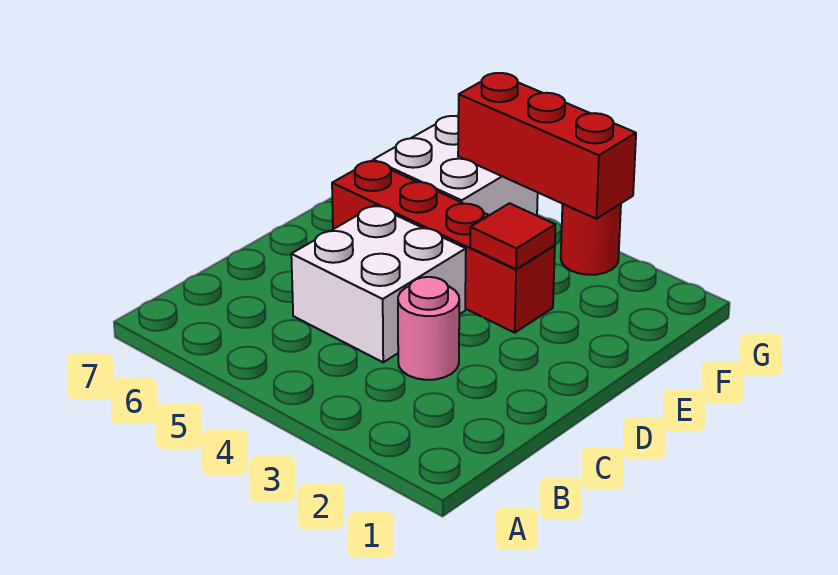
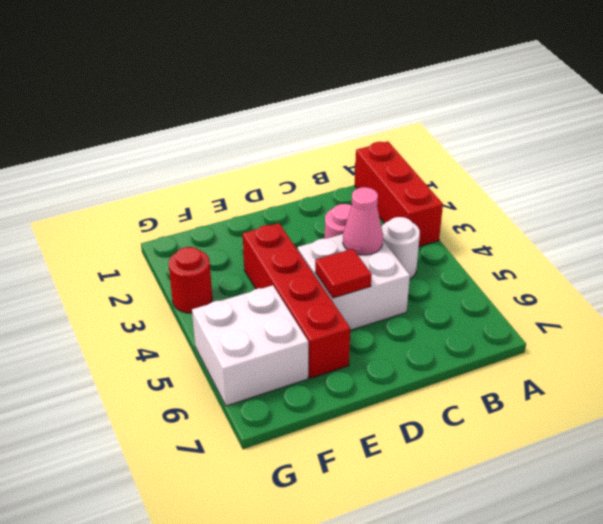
none -> white round brick B4 level 1
none -> pink cone C4 level 2
red tile E3 level 2 -> red tile D5 level 2
red brick G3:G5 level 2 -> red brick A1:A3 level 1

